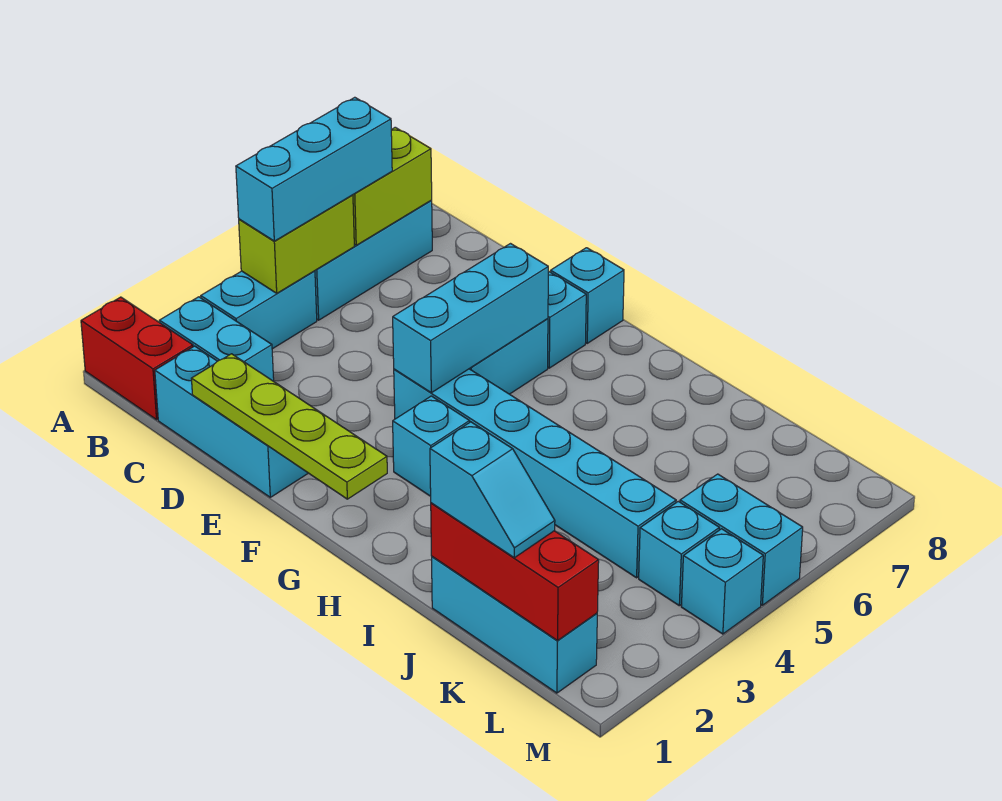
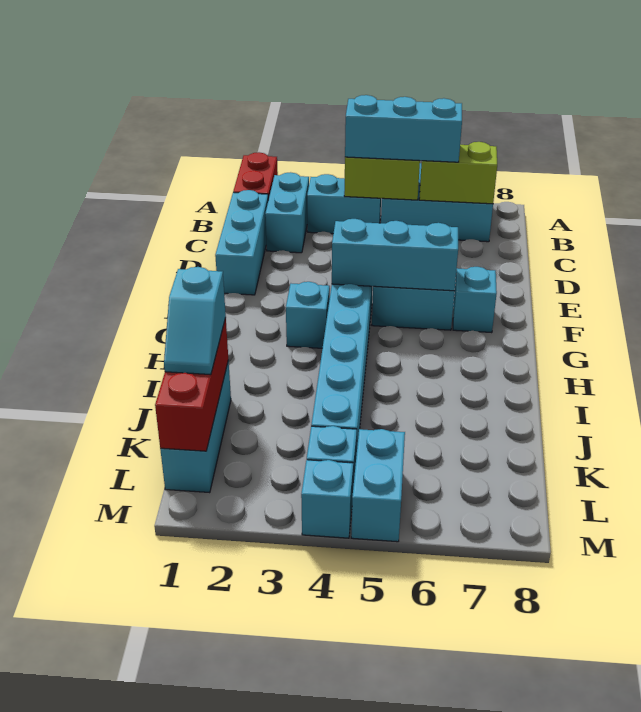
lime plate D1:G1 level 2 -> none
cyan brick F8 level 1 -> none

